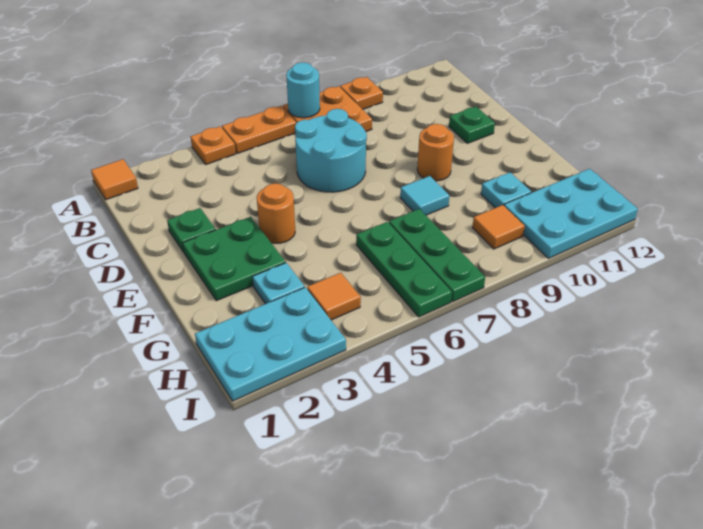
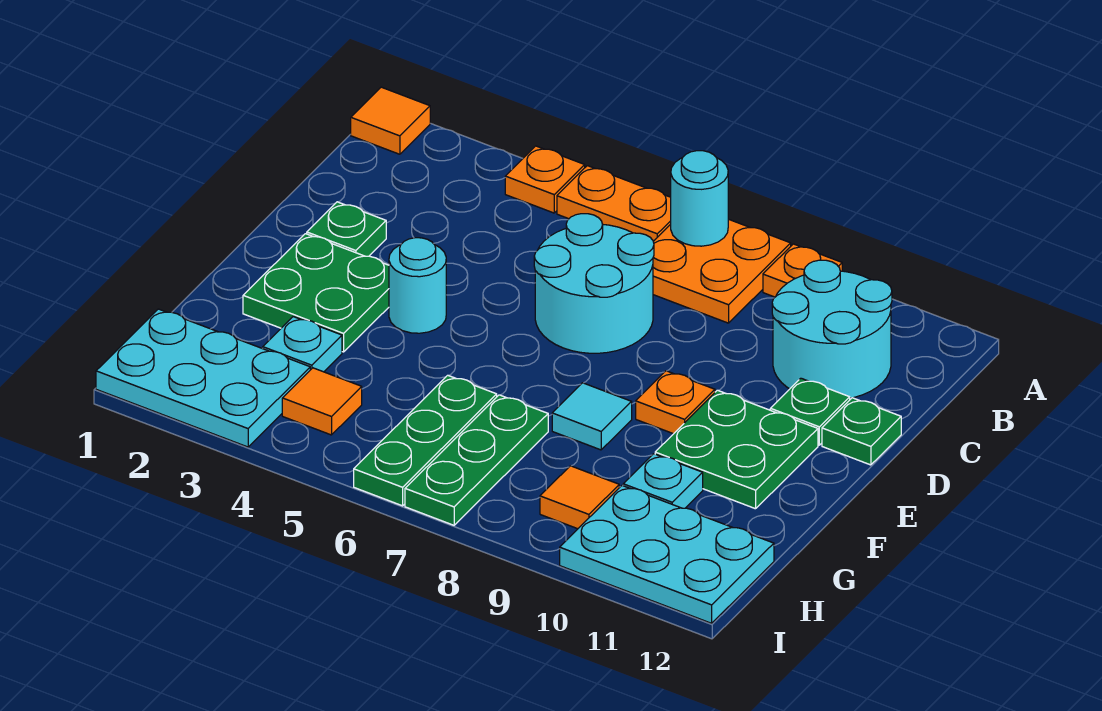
none -> cyan round brick B10:C11 level 1
none -> green plate D12 level 1
orange round brick E4 level 1 -> cyan round brick E4 level 1
orange round brick E9 level 1 -> orange plate E9 level 1
none -> green plate E10:F11 level 1

